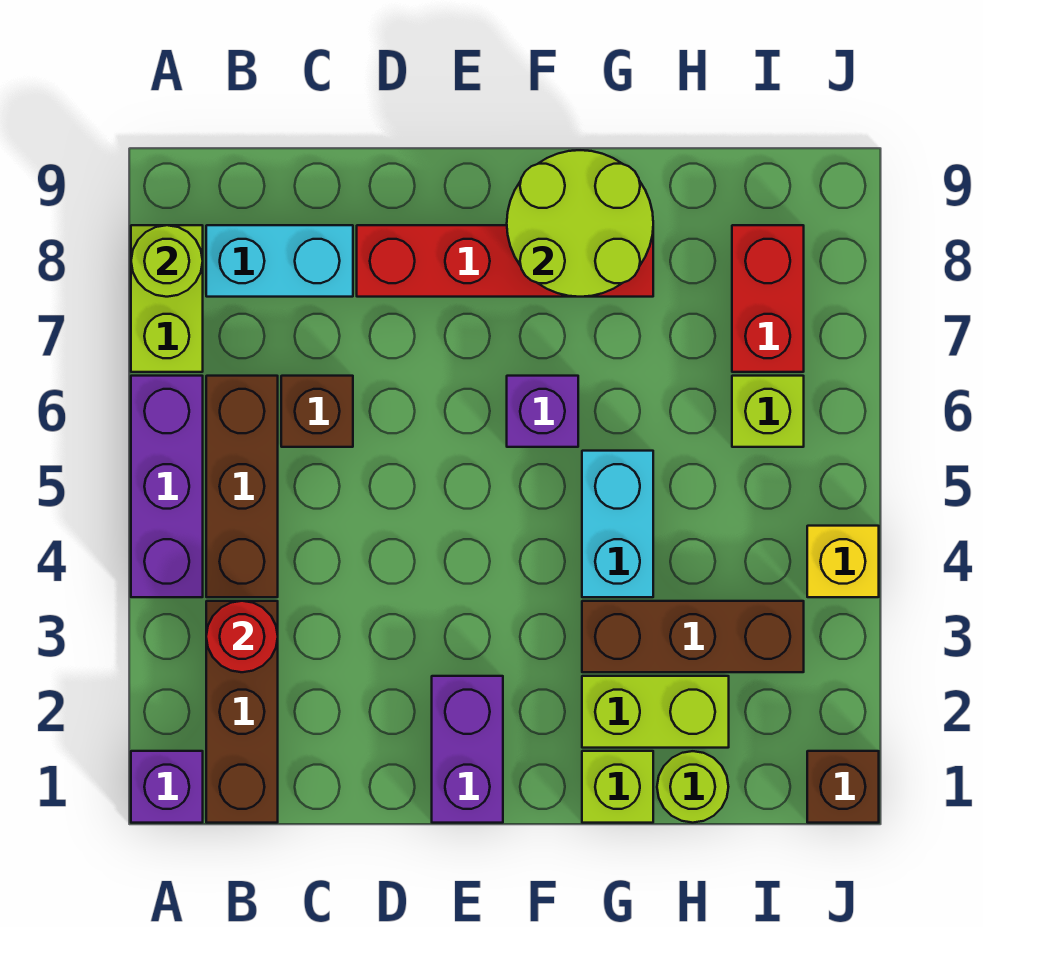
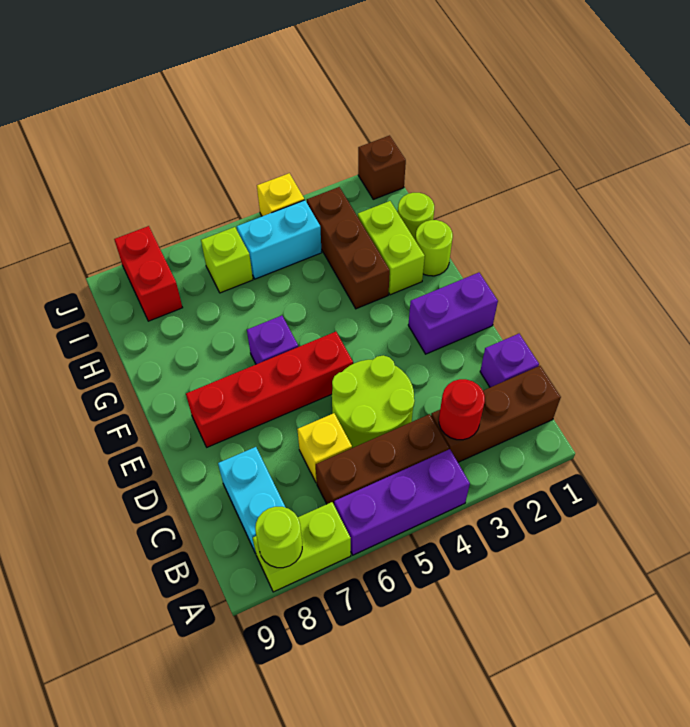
purple brick A1 level 1 -> purple brick C1 level 1
brown brick C6 level 1 -> yellow brick C6 level 1
red brick D8:G8 level 1 -> red brick E5:E8 level 1
lime round brick F8:G9 level 2 -> lime round brick C4:D5 level 1
lime brick G1 level 1 -> lime round brick G1 level 1
cyan brick G4:G5 level 1 -> cyan brick I4:I5 level 1
red brick I7:I8 level 1 -> red brick I8:J8 level 1

